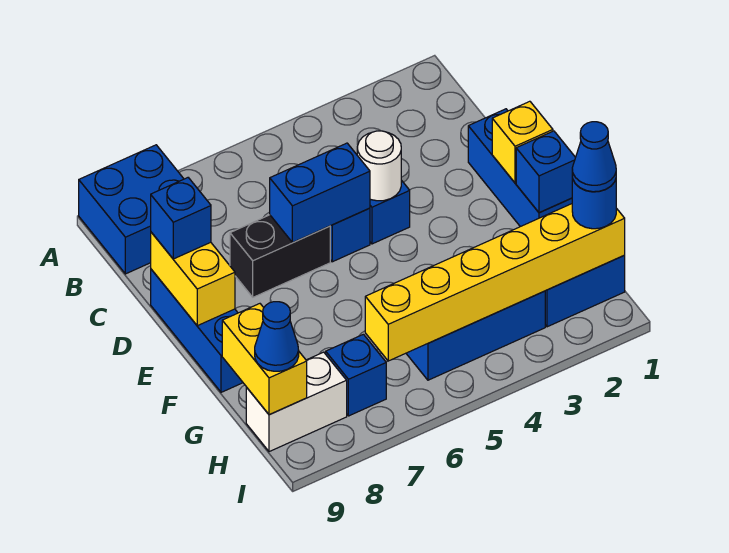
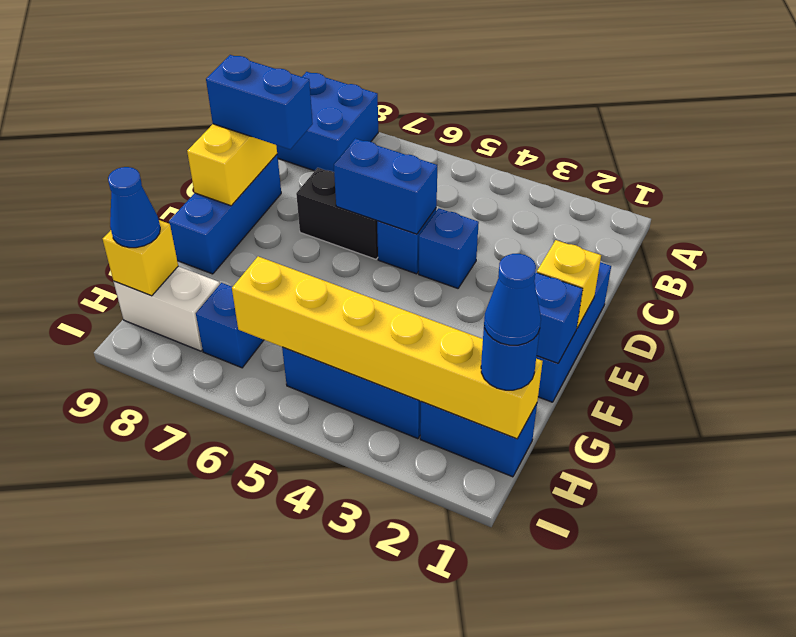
white round brick D4 level 2 -> none
blue brick D9 level 3 -> blue brick D8:D9 level 3
yellow brick G9:H9 level 2 -> yellow brick H9 level 2

